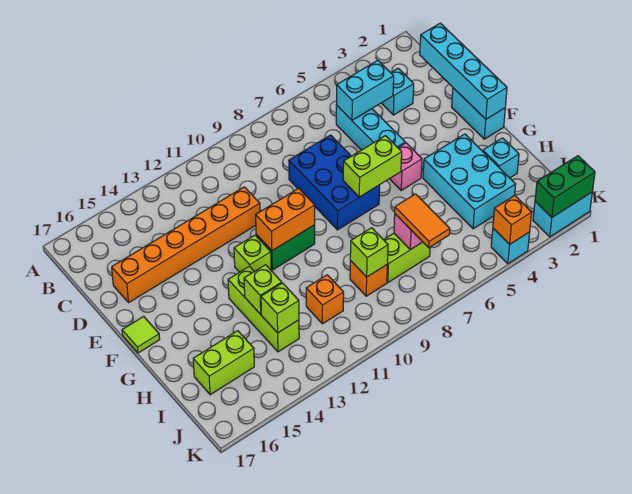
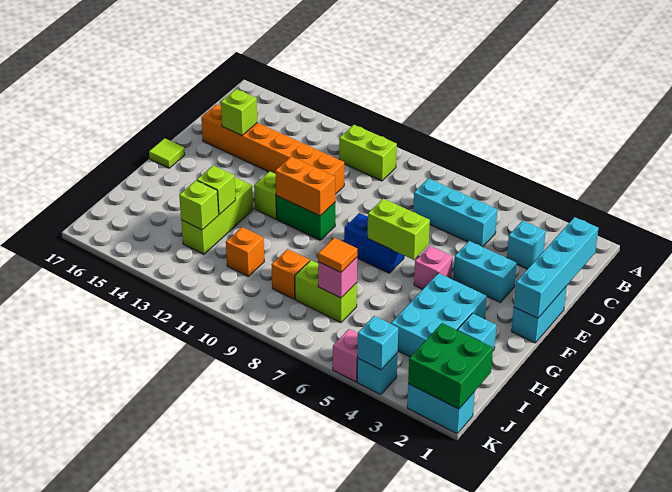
cyan brick C4:C5 level 2 -> cyan brick E3:E4 level 1
cyan brick C5:E5 level 1 -> cyan brick C5:C7 level 1
blue brick D7:F8 level 1 -> blue brick F7:F8 level 1
orange tile I7:J7 level 3 -> orange tile I7 level 3
lime brick I9 level 2 -> lime brick D15 level 2
lime brick I15:I16 level 1 -> lime brick B10:B11 level 1
green brick K1:K2 level 2 -> green brick J1:K2 level 2
orange brick K4 level 2 -> cyan brick K4 level 2
none -> pink brick K5 level 1

